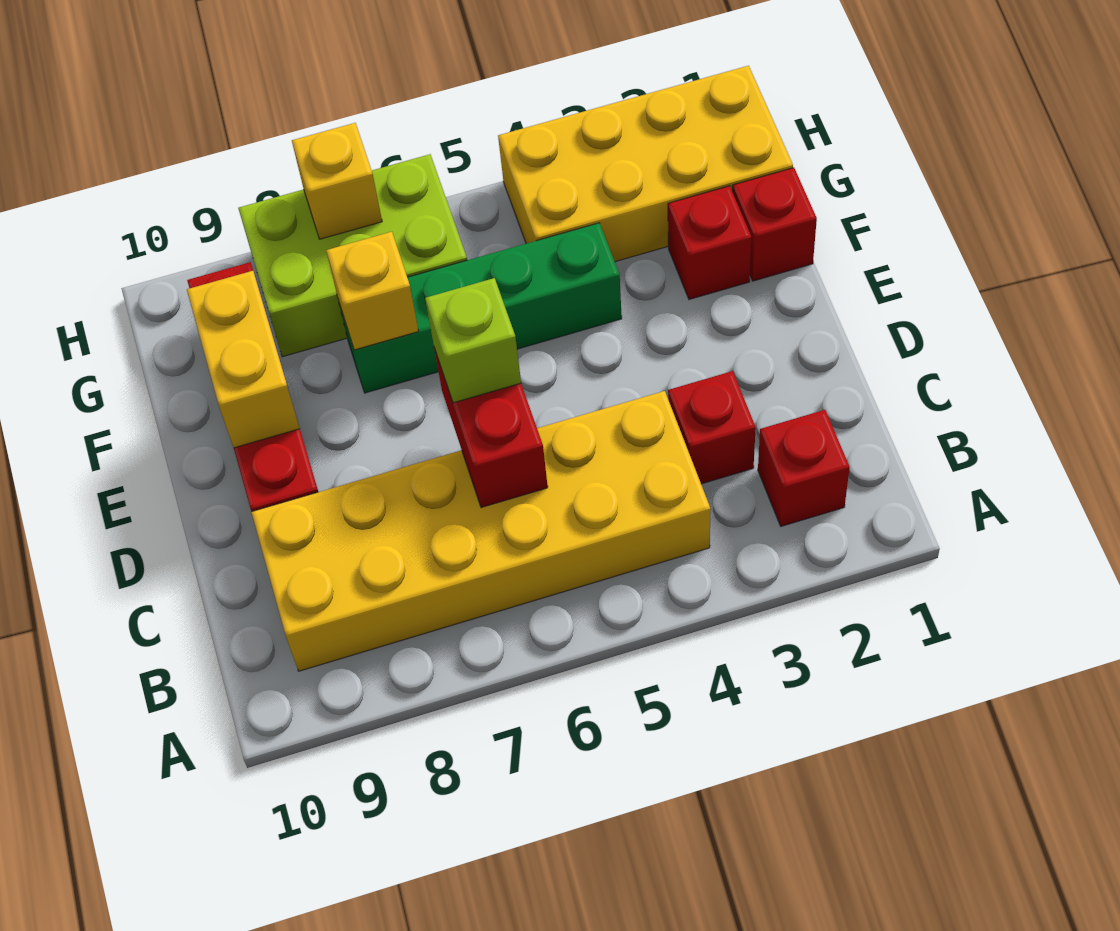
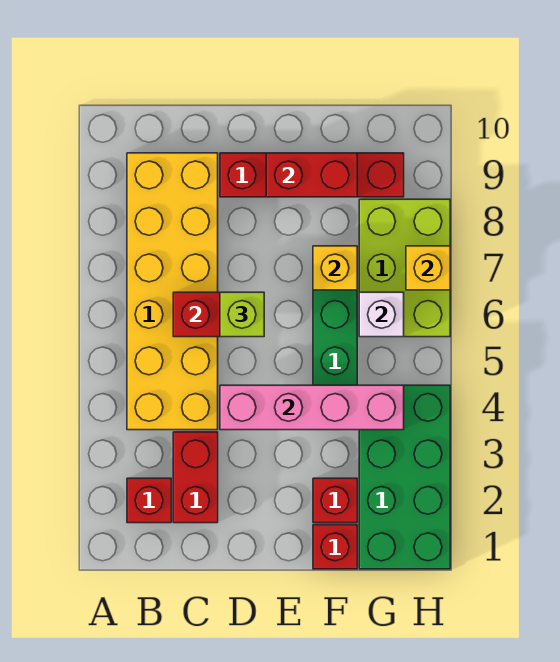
red brick C3 level 1 -> red brick C2:C3 level 1
none -> pink brick D4:G4 level 2
yellow brick E9:F9 level 2 -> red brick E9:F9 level 2
yellow brick G1:H4 level 1 -> green brick G1:H4 level 1
none -> white brick G6 level 2

